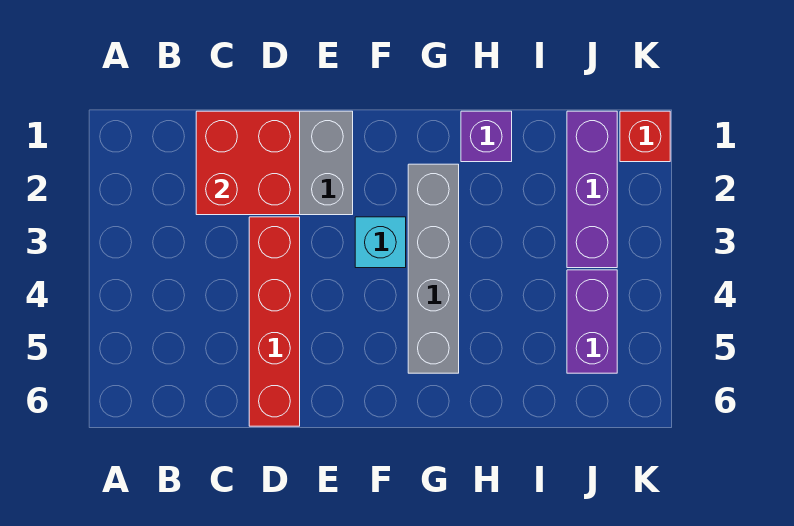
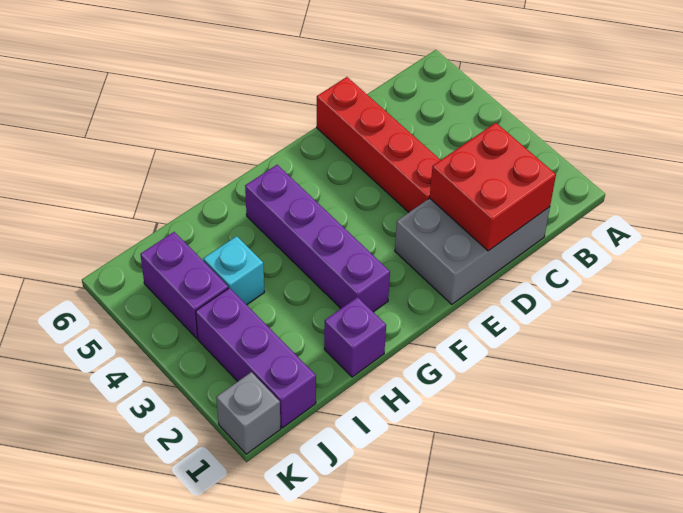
cyan brick F3 level 1 -> cyan brick I4 level 1
grey brick G2:G5 level 1 -> purple brick G2:G5 level 1
red brick K1 level 1 -> grey brick K1 level 1

